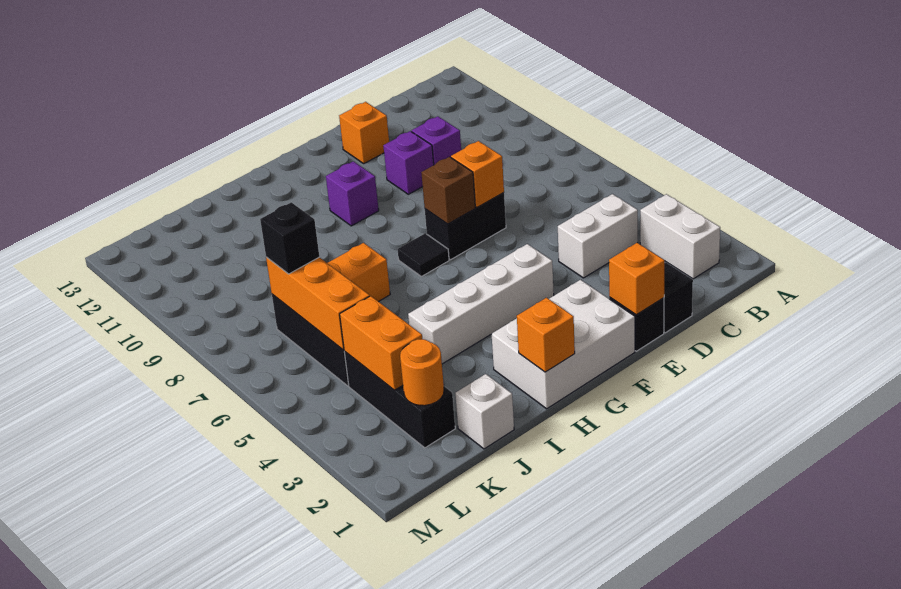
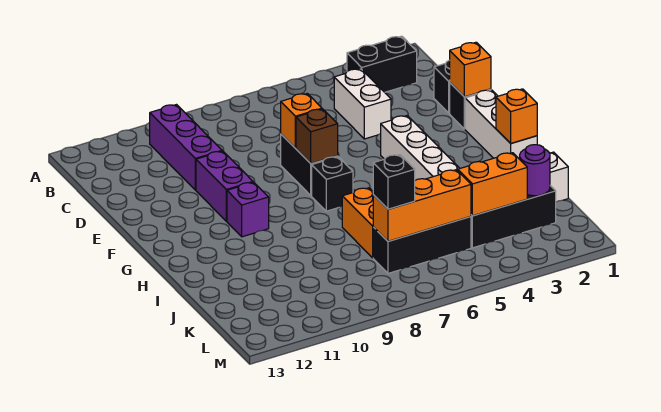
white brick B2:B3 level 1 -> black brick B2:B3 level 1
purple brick D10 level 1 -> purple brick B10:D10 level 1
purple brick E10 level 1 -> purple brick E10:F10 level 1
orange brick E12 level 1 -> none
white brick F1:H2 level 1 -> white brick F1:H1 level 1
black tile G7 level 1 -> black brick G7 level 1
orange round brick K2 level 2 -> purple round brick K2 level 2

